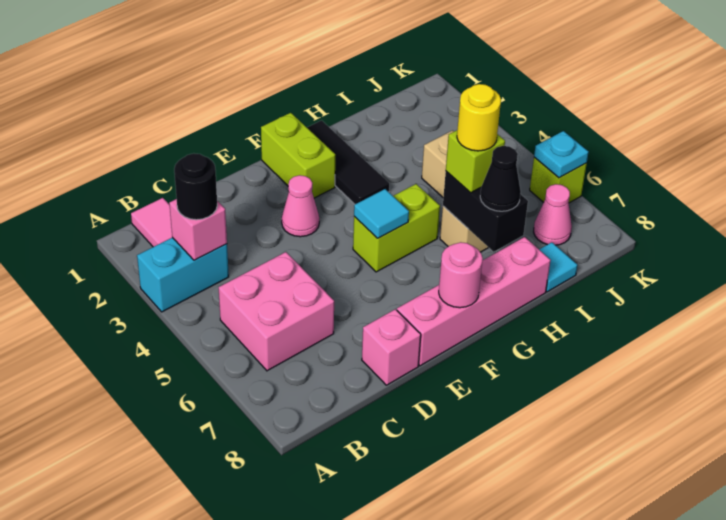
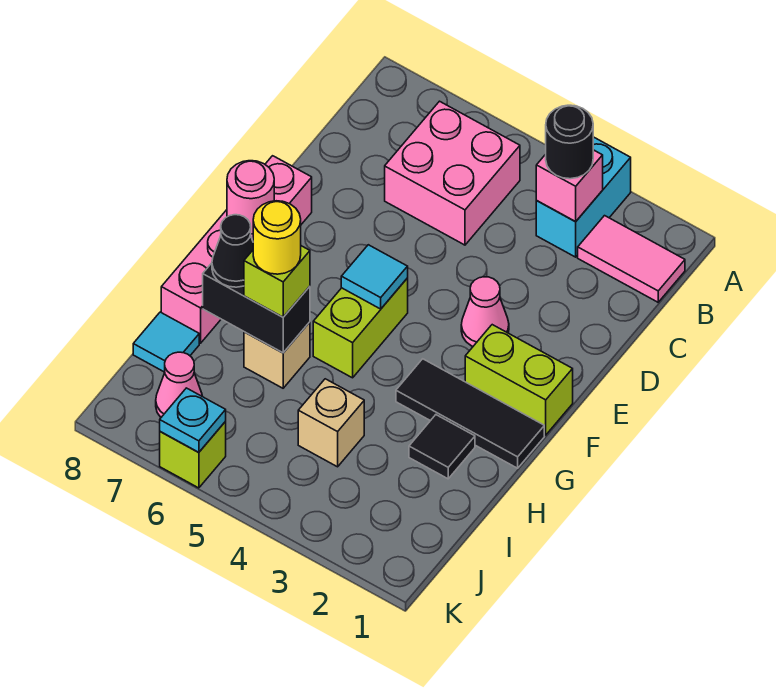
pink brick D8 level 1 -> none
none -> black tile H2 level 1

